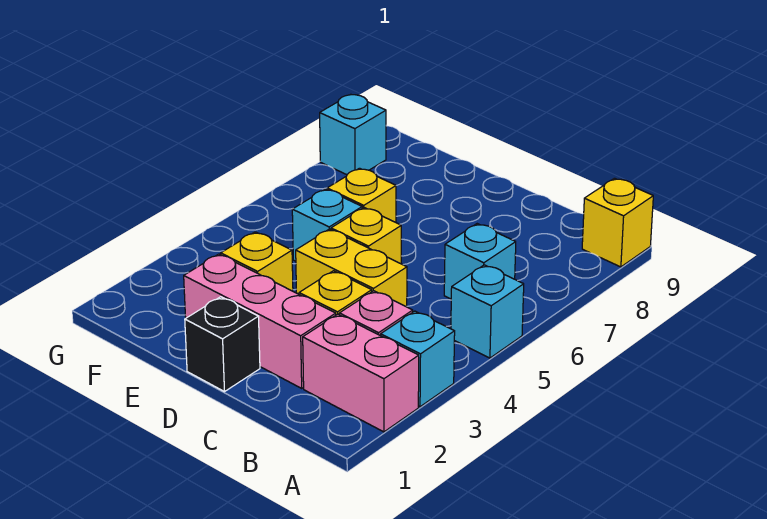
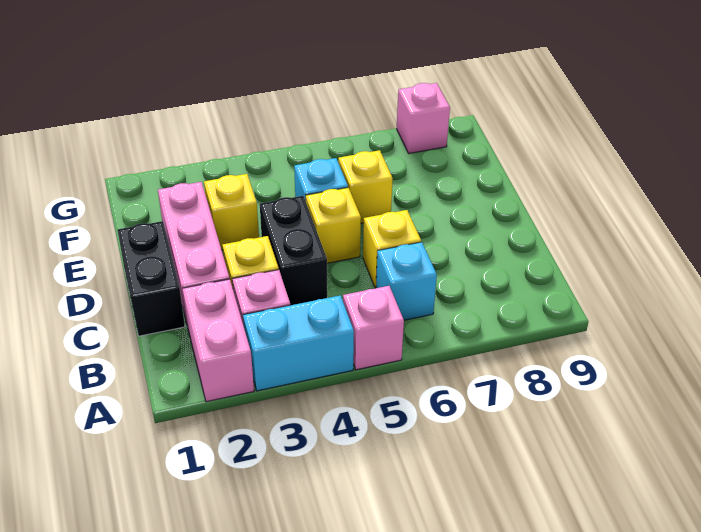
cyan brick A3 level 1 -> cyan brick A3:A4 level 1
cyan brick A5 level 1 -> pink brick A5 level 1
yellow brick A9 level 1 -> yellow brick C6 level 1
yellow brick C4:D4 level 1 -> black brick C4:D4 level 1
black brick D1 level 1 -> black brick C1:D1 level 1
cyan brick G8 level 1 -> pink brick G8 level 1

